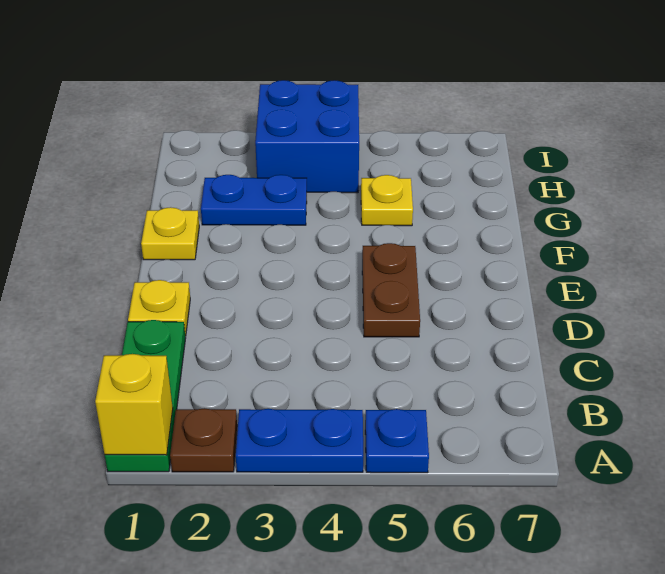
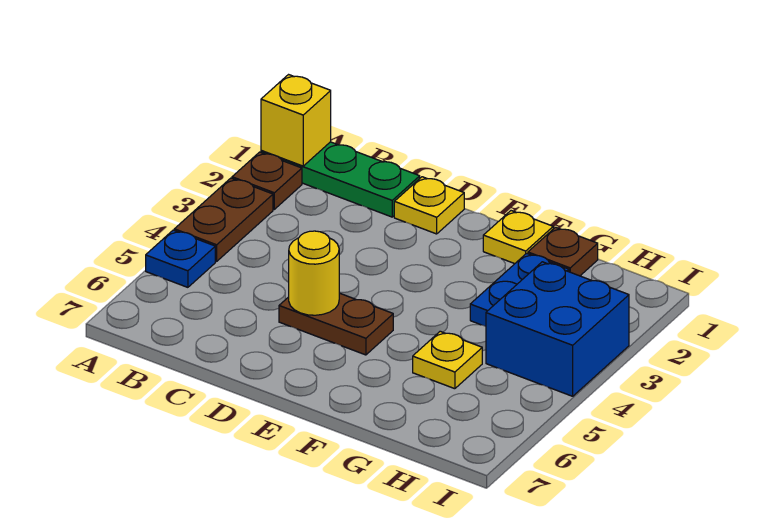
blue plate A3:A4 level 1 -> brown plate A3:A4 level 1
none -> yellow round brick D5 level 2
none -> brown plate G1 level 1

